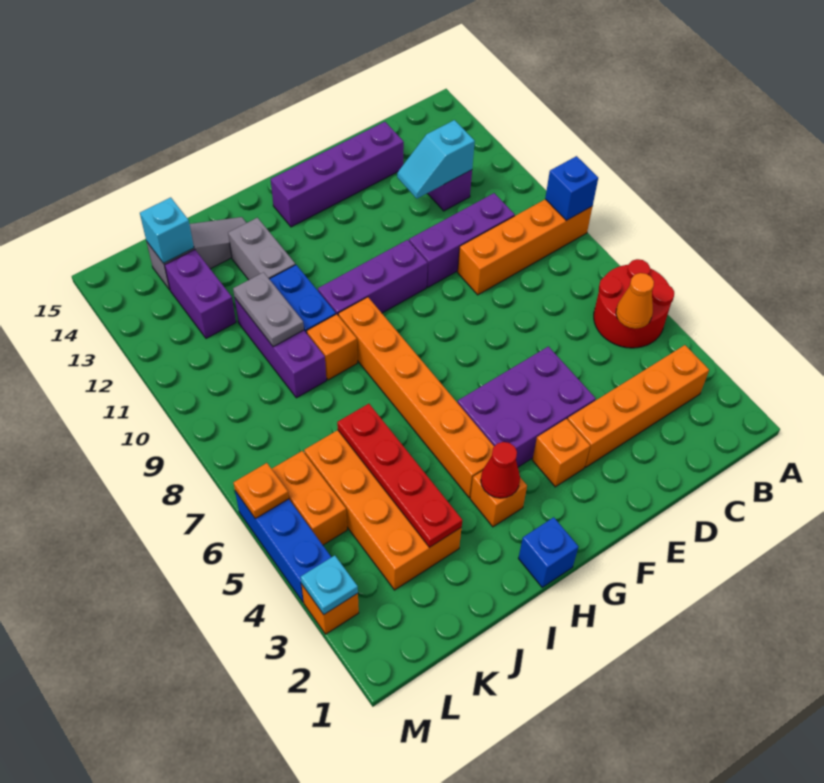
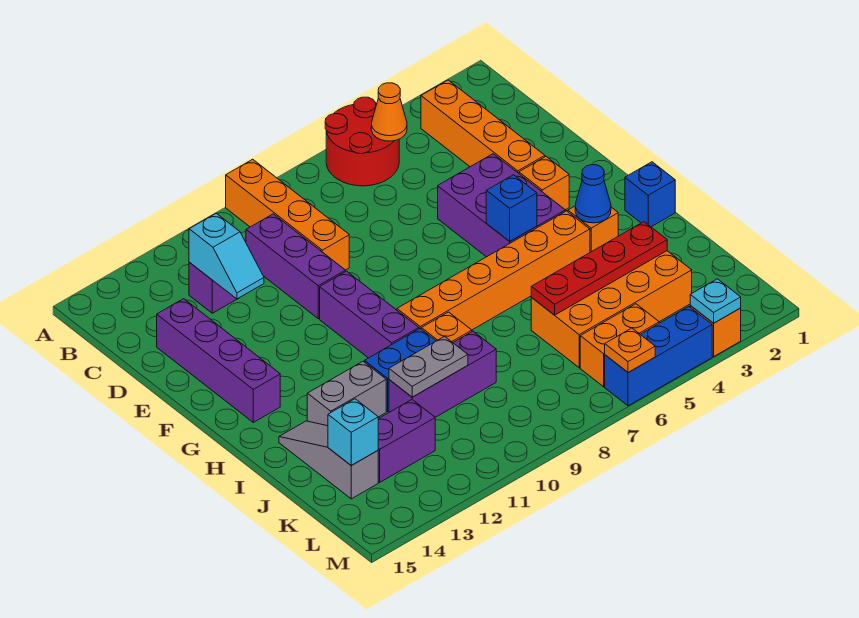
blue brick A9 level 2 -> blue brick G5 level 2
red cone H3 level 2 -> blue cone H3 level 2

